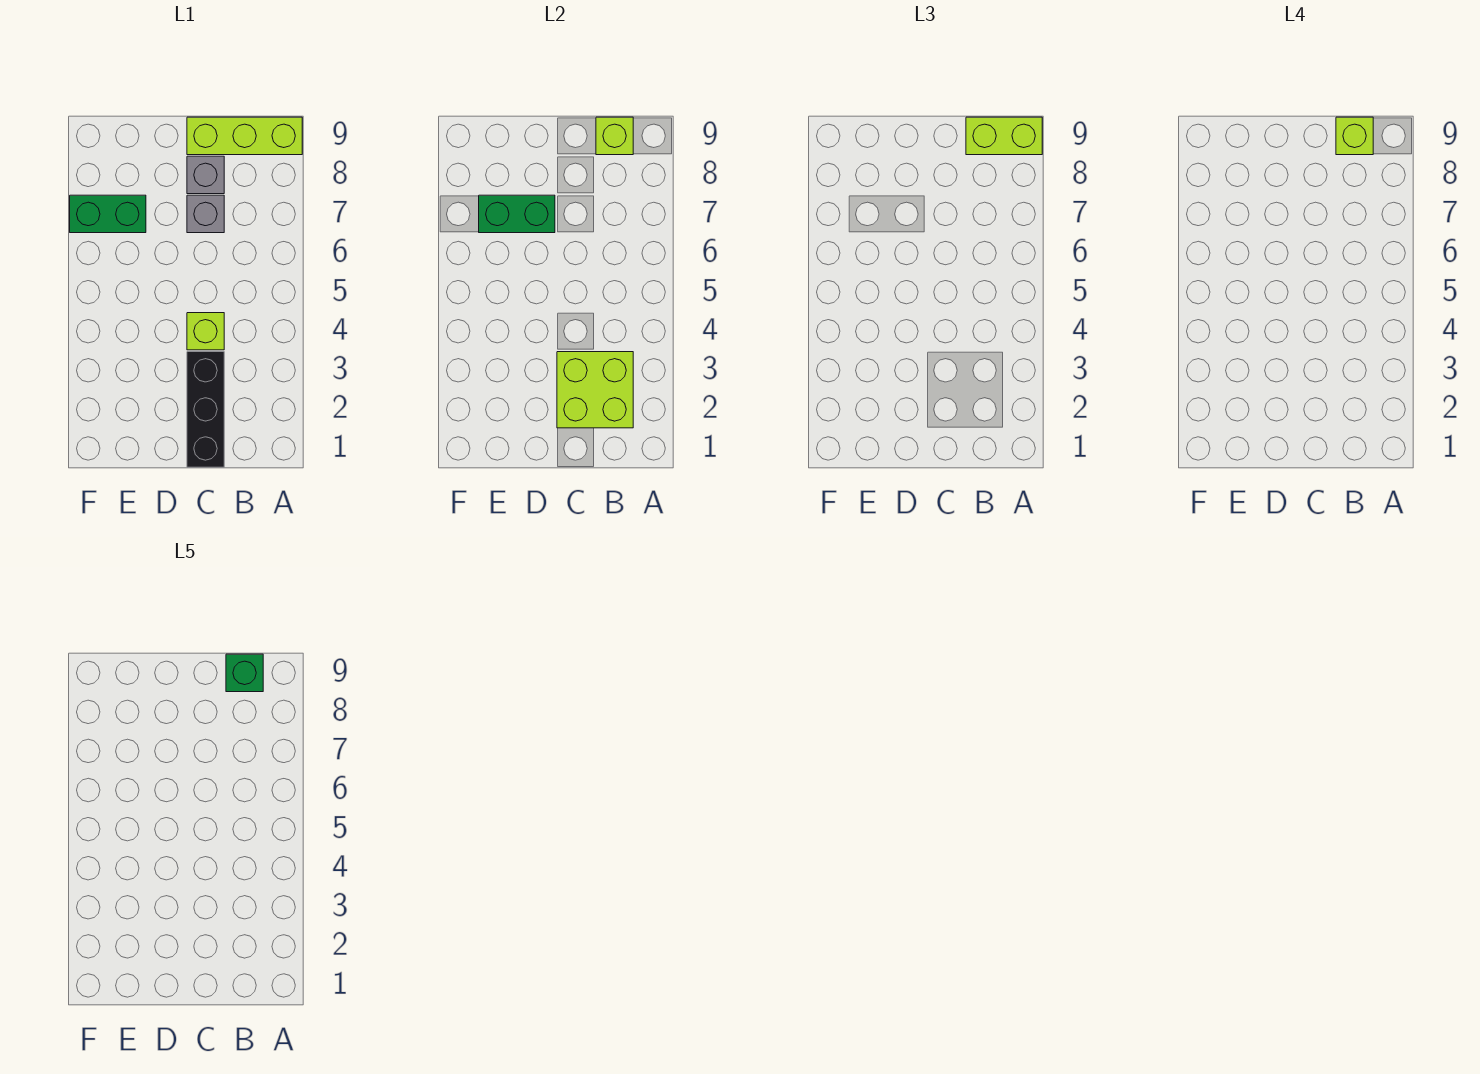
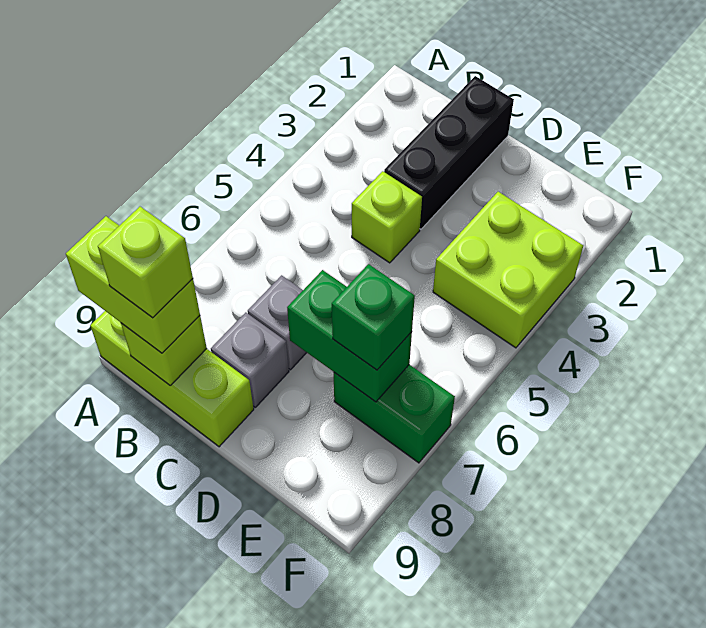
lime brick B2:C3 level 2 -> lime brick E3:F4 level 1
green brick B9 level 5 -> green brick E7 level 3

